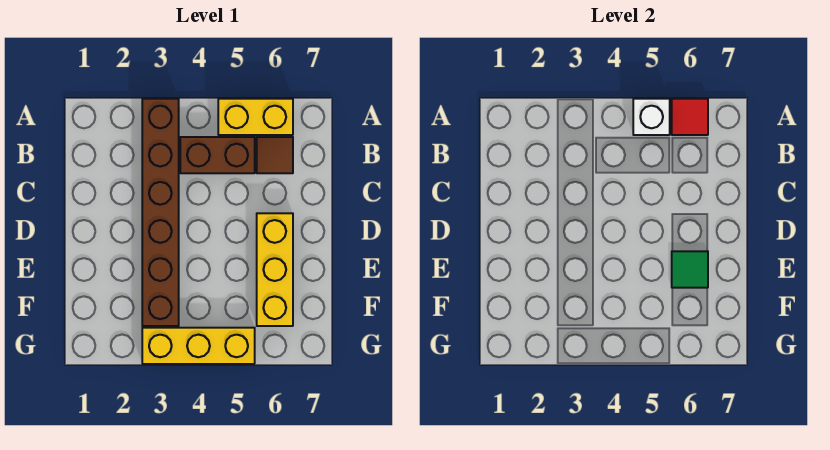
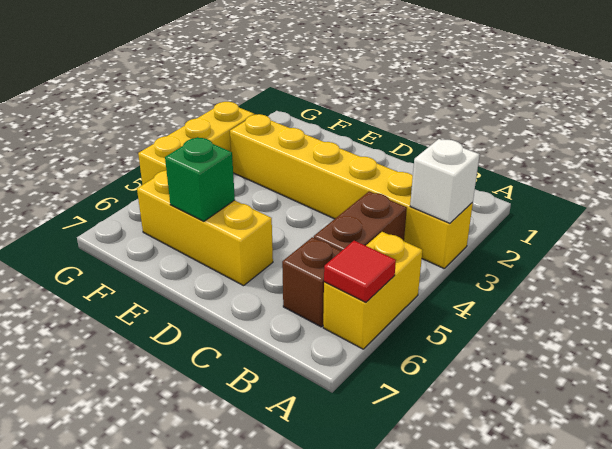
brown brick A3:F3 level 1 -> yellow brick A3:F3 level 1
white brick A5 level 2 -> white brick A3 level 2
brown tile B6 level 1 -> brown brick B6 level 1
green tile E6 level 2 -> green brick E6 level 2

